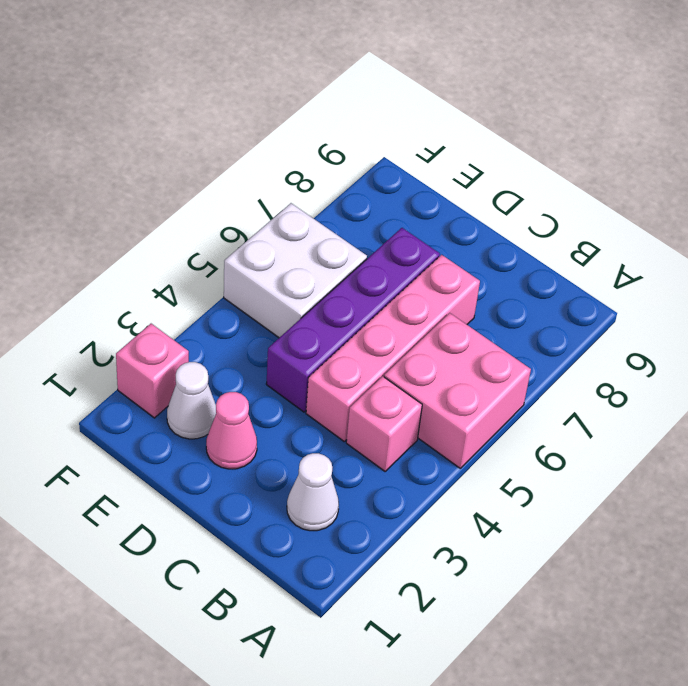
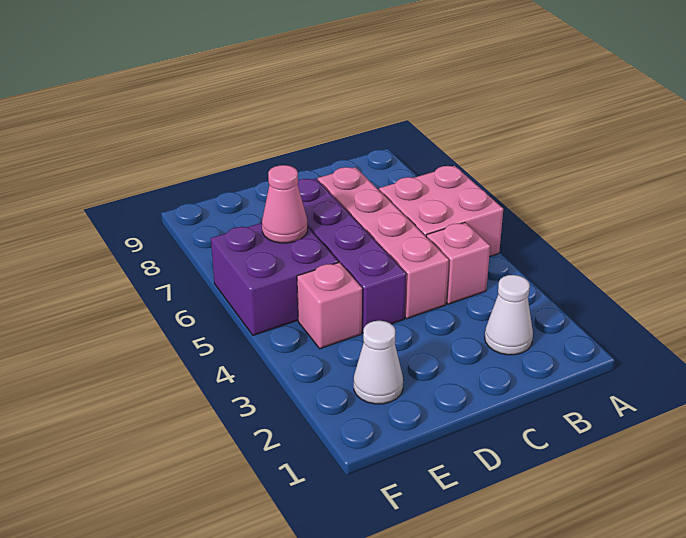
pink cone D2 level 1 -> pink cone E6 level 2
white brick E5:F6 level 1 -> purple brick E5:F6 level 1
pink brick F2 level 1 -> pink brick E4 level 1

